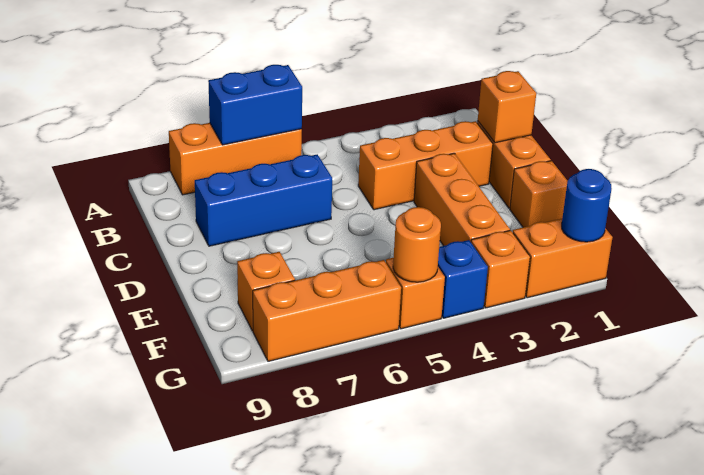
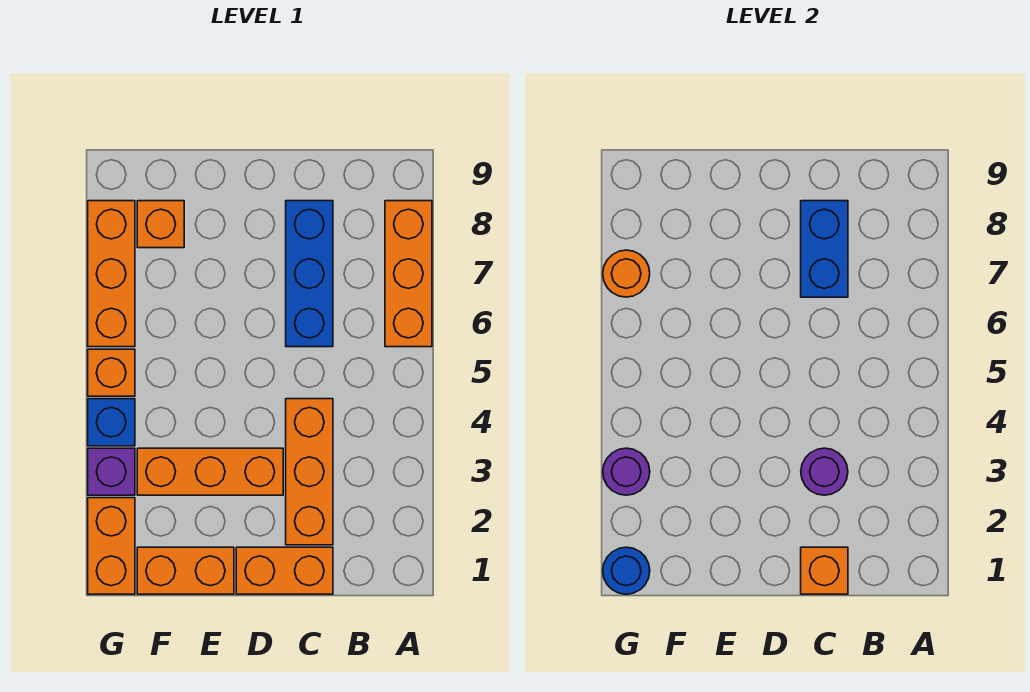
blue brick A6:A7 level 2 -> blue brick C7:C8 level 2
none -> purple round brick C3 level 2
orange brick E1 level 1 -> orange brick E1:F1 level 1
orange brick G3 level 1 -> purple brick G3 level 1
none -> purple round brick G3 level 2
orange round brick G5 level 2 -> orange round brick G7 level 2

